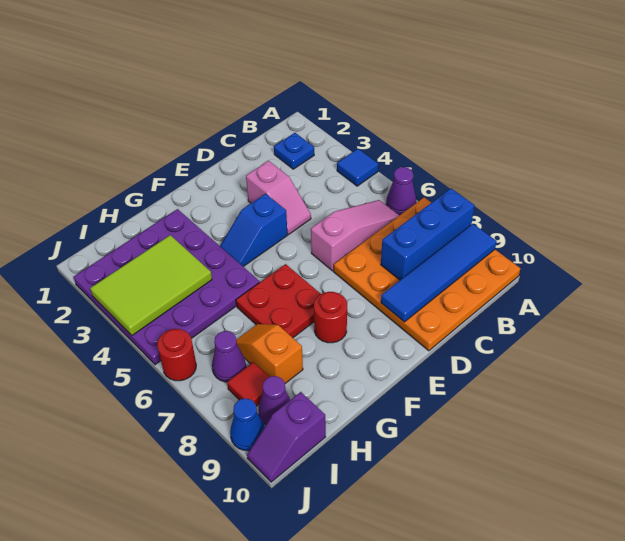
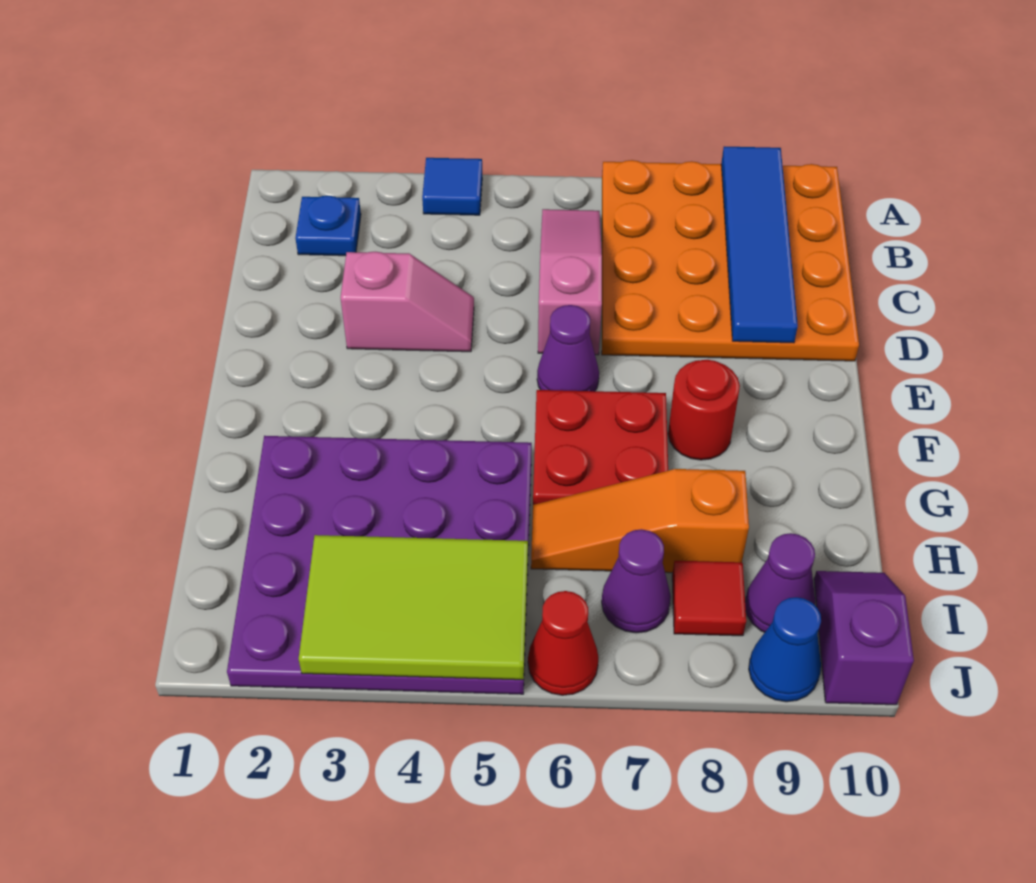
purple cone A6 level 1 -> purple cone E6 level 1
blue brick A8:C8 level 2 -> none
blue slope E4:F4 level 1 top E -> none
lime tile H3:J4 level 2 -> lime tile I3:J5 level 2
orange slope H7:H8 level 1 top 8 -> orange slope H6:H8 level 1 top 8
purple slope I10:J10 level 1 top I -> purple slope I10:J10 level 1 top J
red round brick J6 level 1 -> red cone J6 level 1

